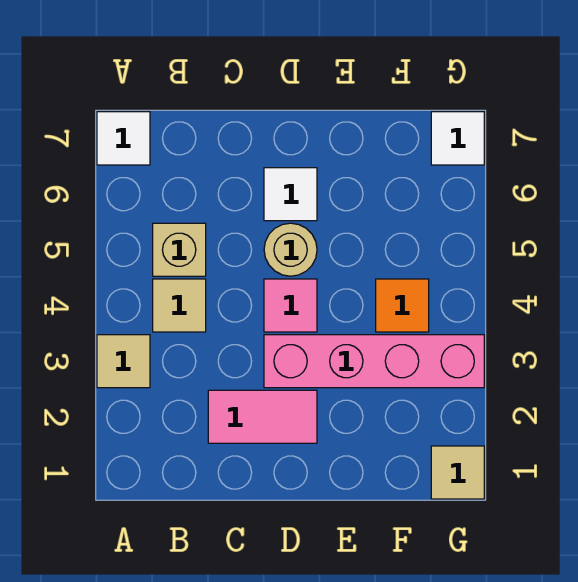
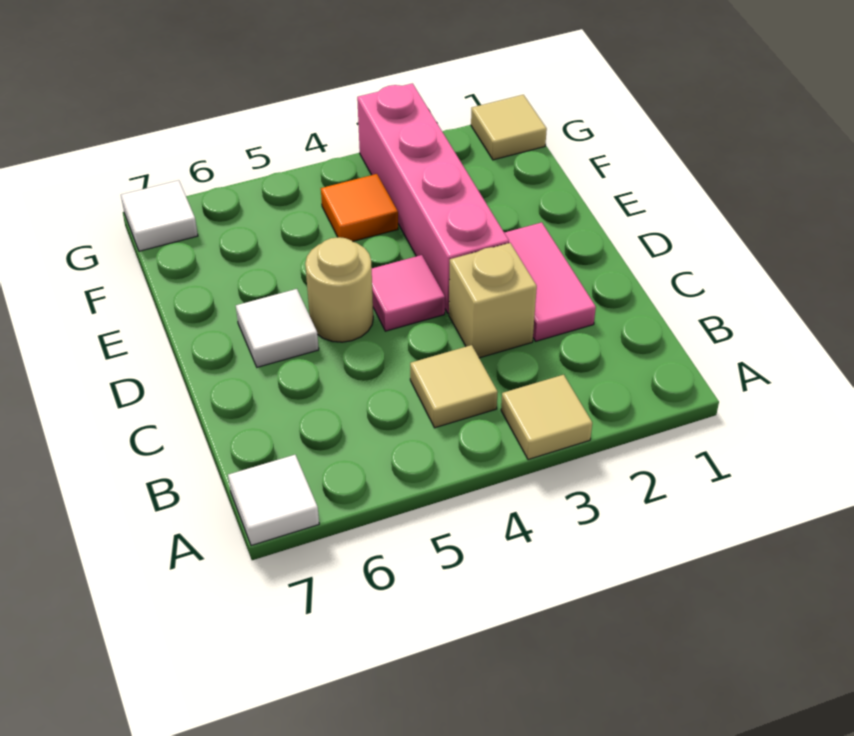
tan brick B5 level 1 -> tan brick C3 level 1

